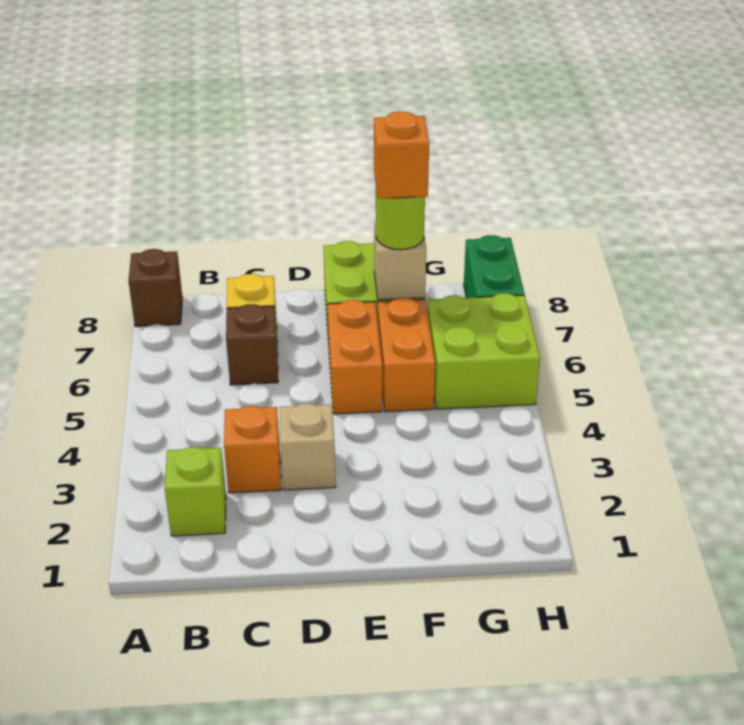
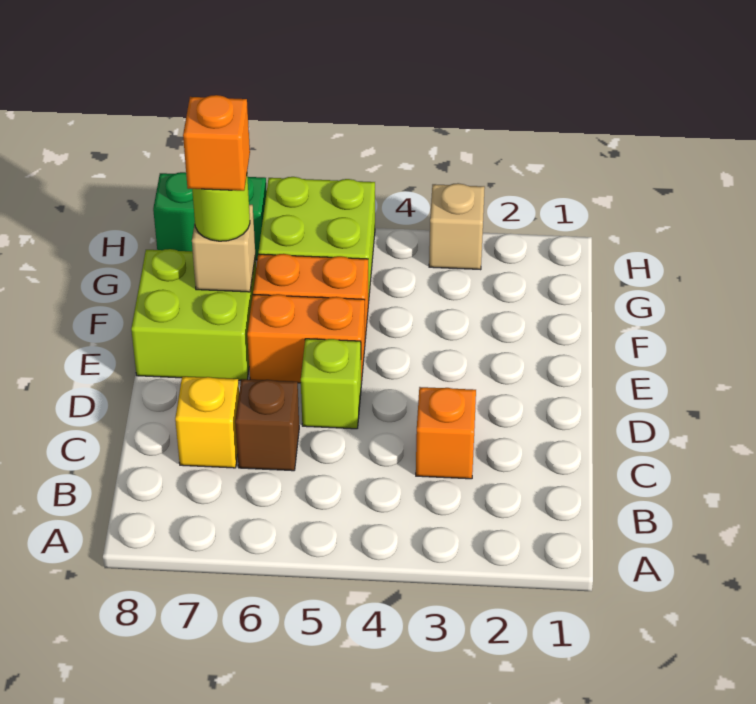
brown brick A8 level 1 -> none
lime brick B2 level 1 -> lime brick D5 level 1
tan brick D3 level 1 -> tan brick H3 level 1

